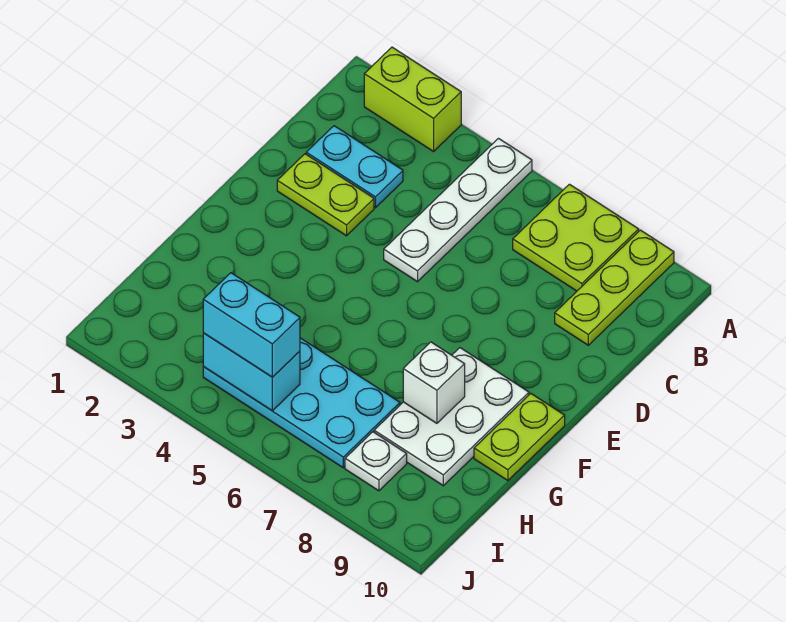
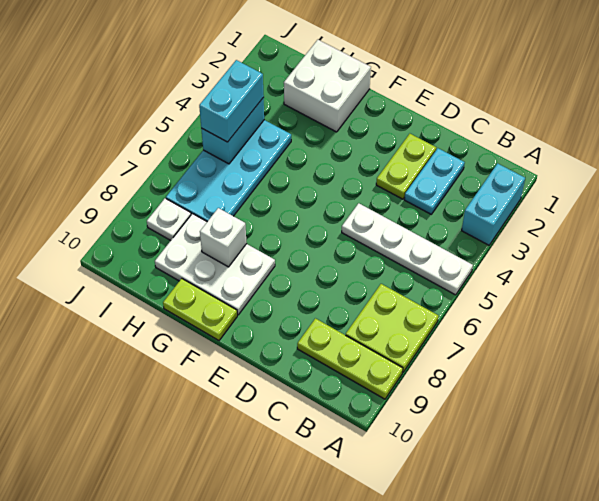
lime brick A2:A3 level 1 -> cyan brick A2:A3 level 1
none -> white brick G1:H2 level 1

